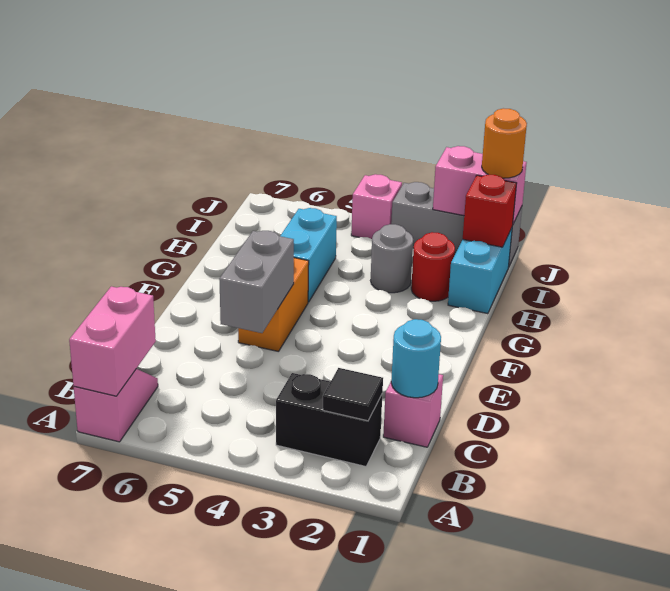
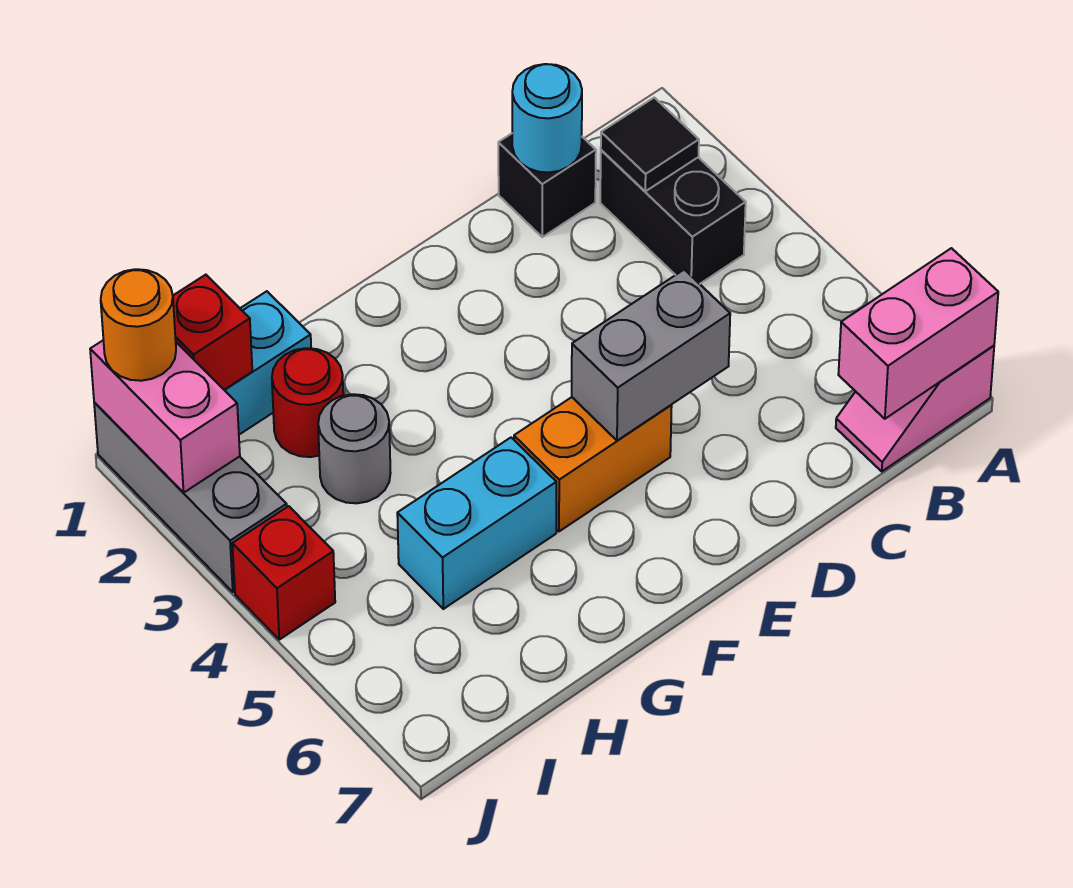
pink brick C1 level 1 -> black brick C1 level 1
pink brick J4 level 1 -> red brick J4 level 1

